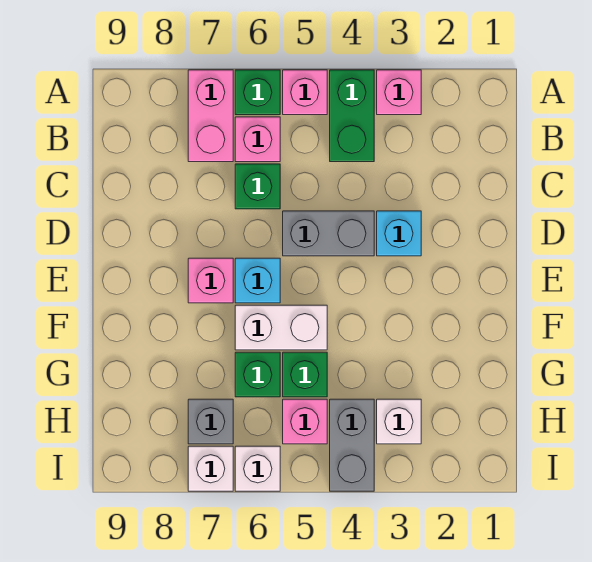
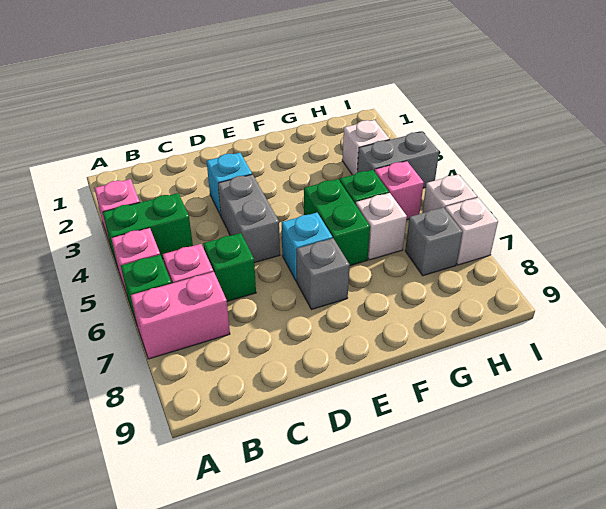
pink brick E7 level 1 -> grey brick E7 level 1
white brick F5:F6 level 1 -> green brick F5:F6 level 1
green brick G6 level 1 -> white brick G6 level 1

